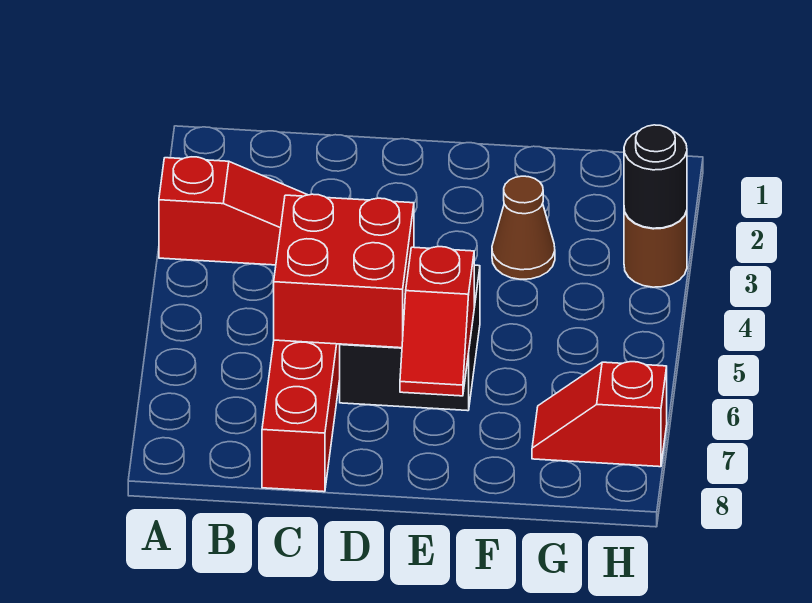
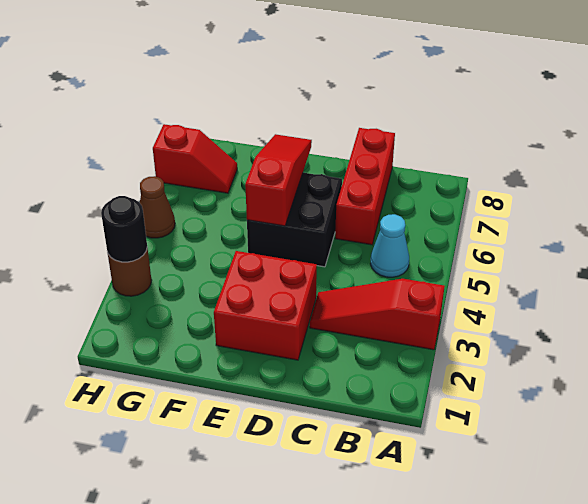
none -> cyan cone B5 level 1
red brick C5:D6 level 2 -> red brick D2:E3 level 1
red slope E6:E7 level 2 top 6 -> red slope E5:E7 level 2 top 5
brown cone F3 level 1 -> brown cone H5 level 1

